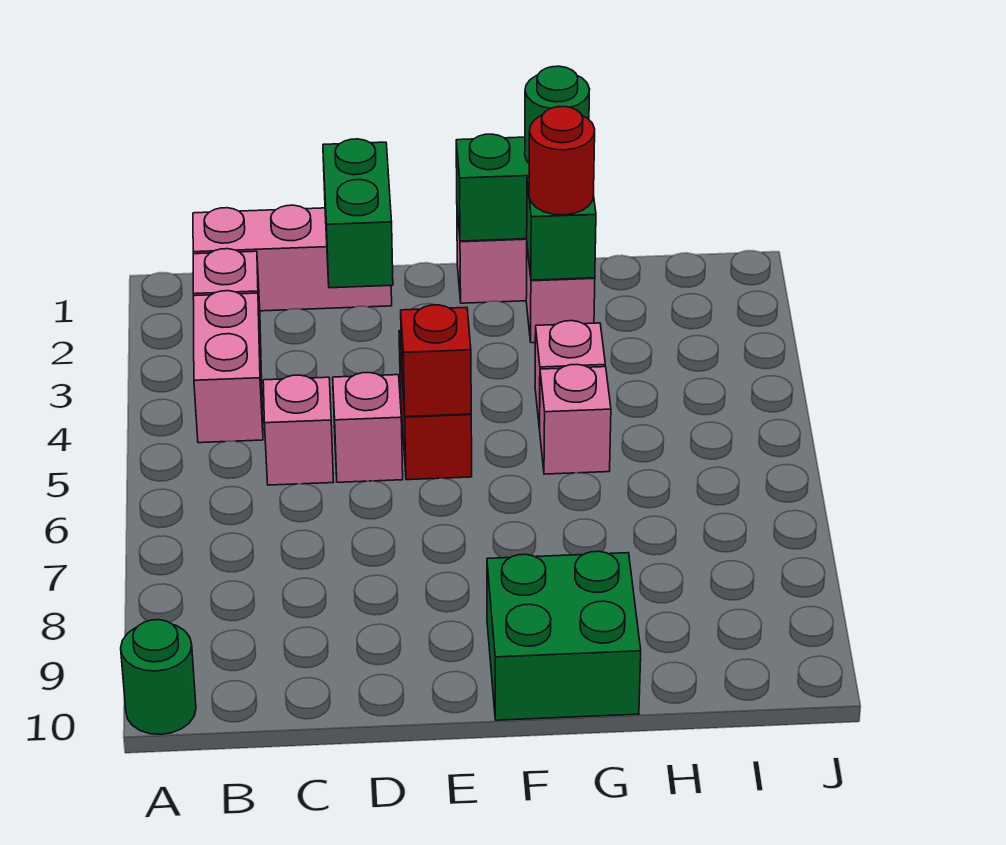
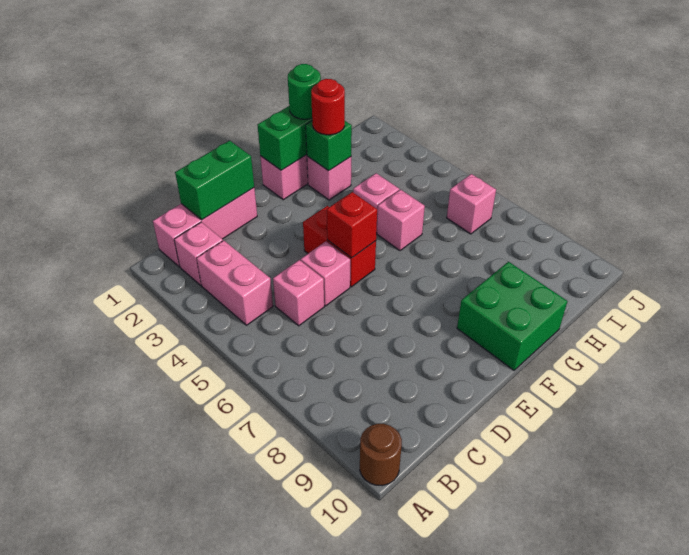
green round brick A10 level 1 -> brown round brick A10 level 1
green brick D1:D2 level 2 -> green brick C1:D1 level 2
none -> pink brick I6 level 1

